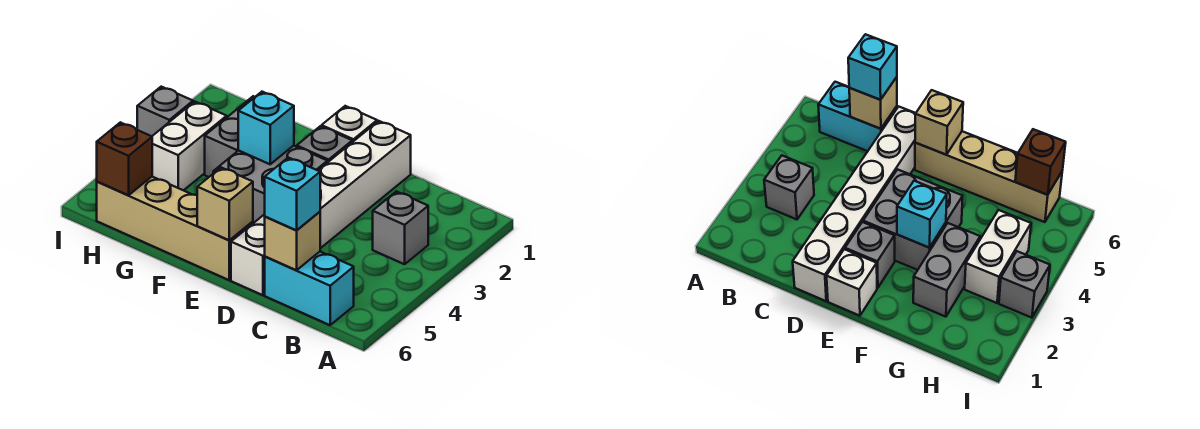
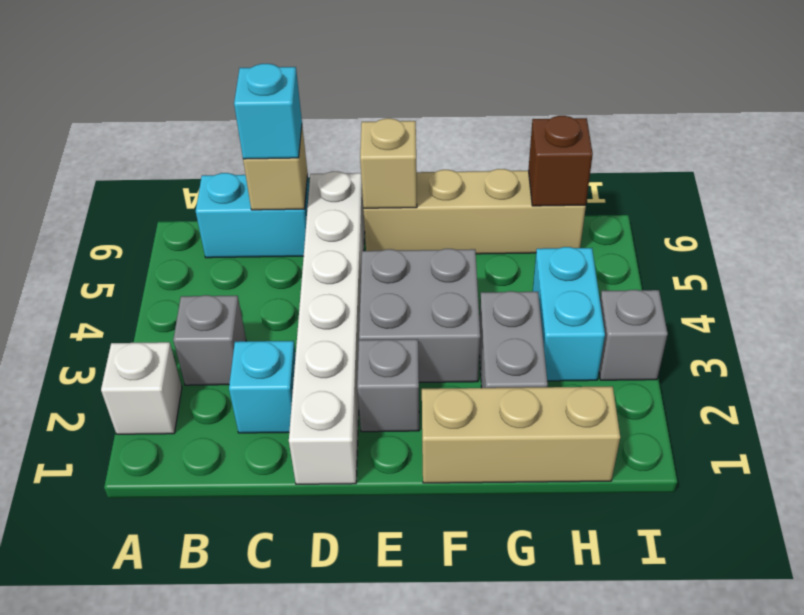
white brick E1 level 1 -> white brick A2 level 1
none -> tan brick F1:H1 level 1
cyan brick F3 level 2 -> cyan brick C2 level 1
white brick H3:H4 level 1 -> cyan brick H3:H4 level 1

